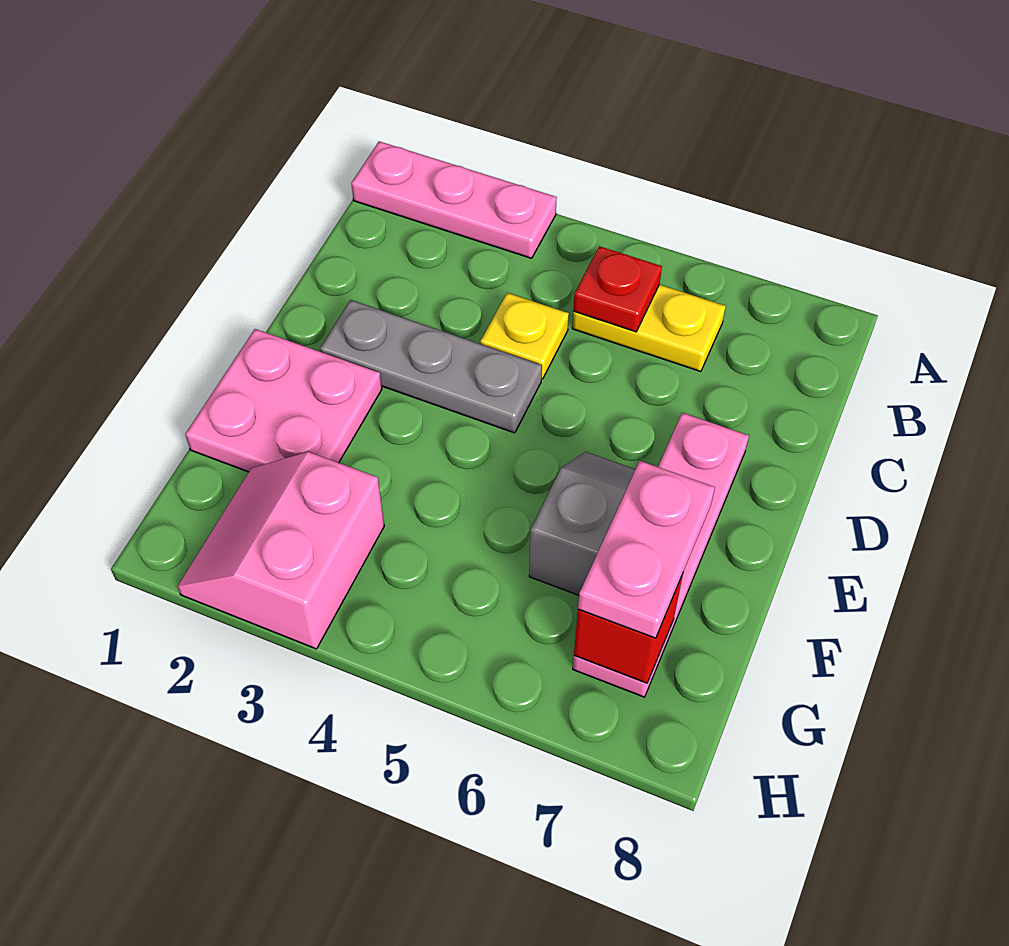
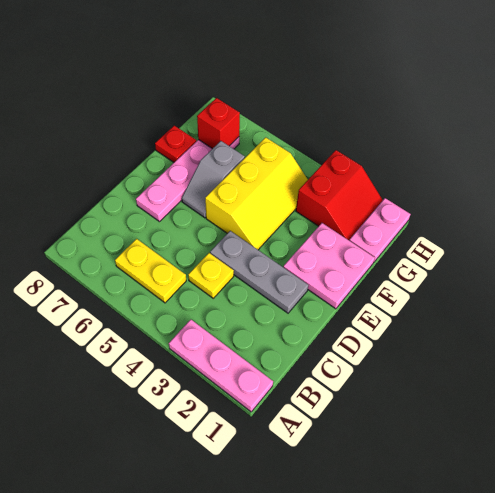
red plate B5 level 2 -> red plate F8 level 1
none -> yellow slope E4:G5 level 1 top 5
pink plate F7:G7 level 3 -> pink plate G1:H1 level 1
pink slope G2:H3 level 1 top 3 -> red slope G2:H3 level 1 top 3

